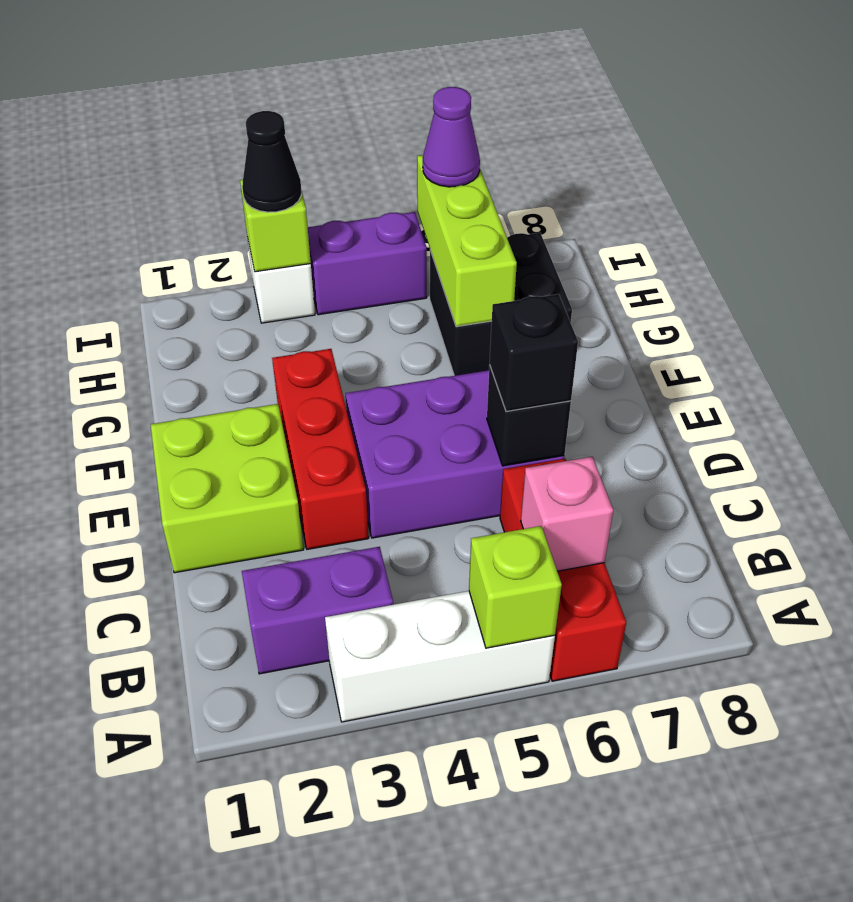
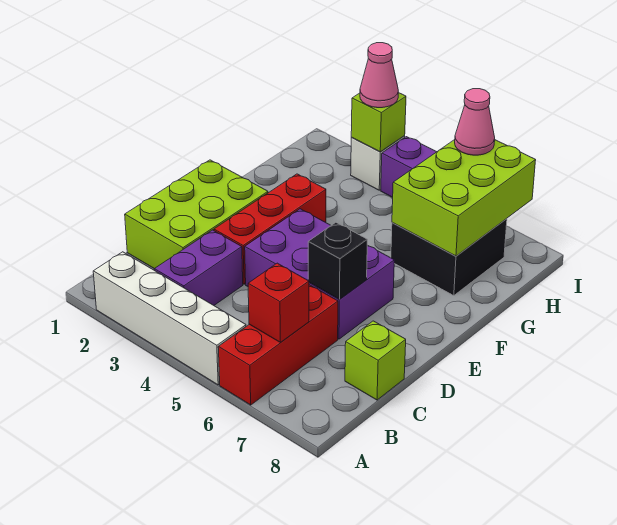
white brick A3:A5 level 1 -> white brick A2:A5 level 1
lime brick A5 level 2 -> lime brick C8 level 1
purple brick B2:B3 level 1 -> purple brick B3:C3 level 1
pink brick B6 level 2 -> red brick B6 level 2
lime brick D1:E2 level 1 -> lime brick C1:E2 level 1
black brick D6 level 3 -> none
lime brick G6:I6 level 2 -> lime brick G6:I7 level 2
black cone I3 level 3 -> pink cone I3 level 3
purple cone I6 level 3 -> pink cone I6 level 3

